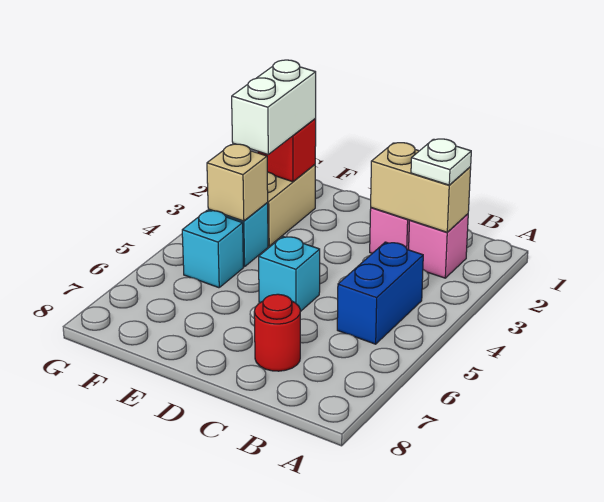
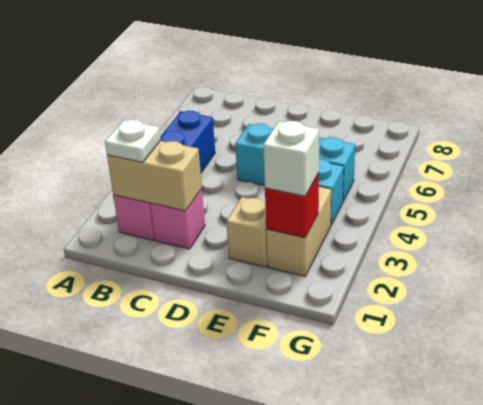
red round brick C7 level 1 -> none
white brick F2:F3 level 3 -> white brick F2 level 3
tan brick F4 level 2 -> tan brick E2 level 1

